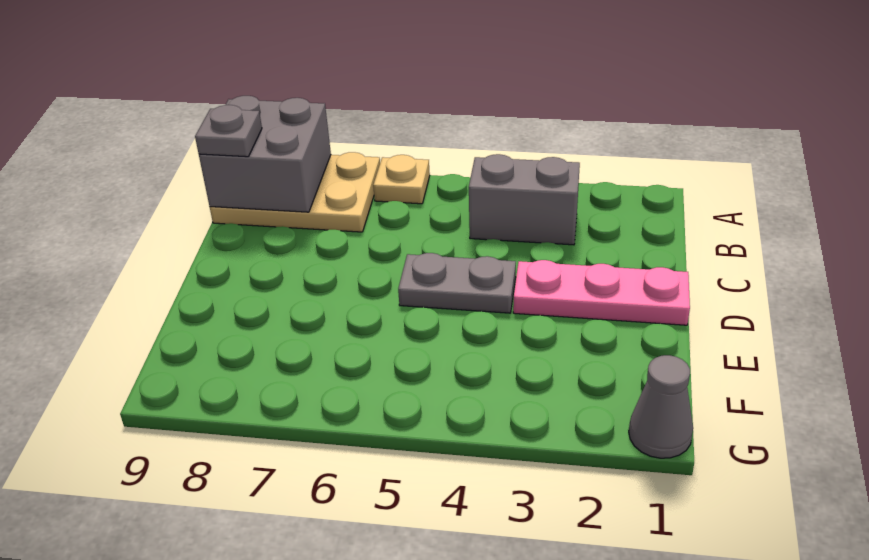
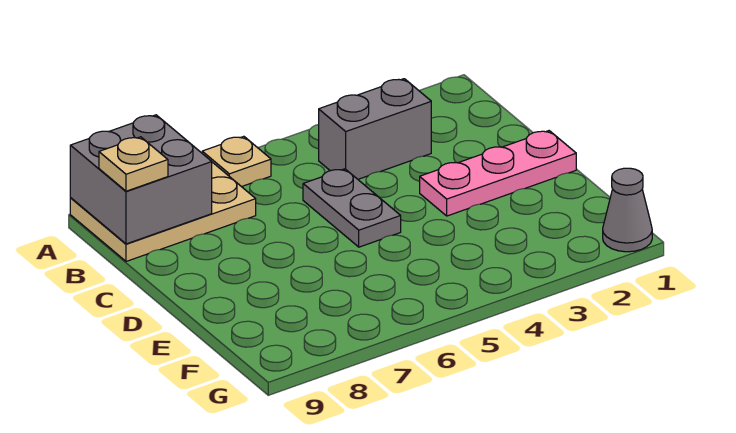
grey plate B9 level 3 -> tan plate B9 level 3
grey plate D4:D5 level 1 -> grey plate C5:D5 level 1

